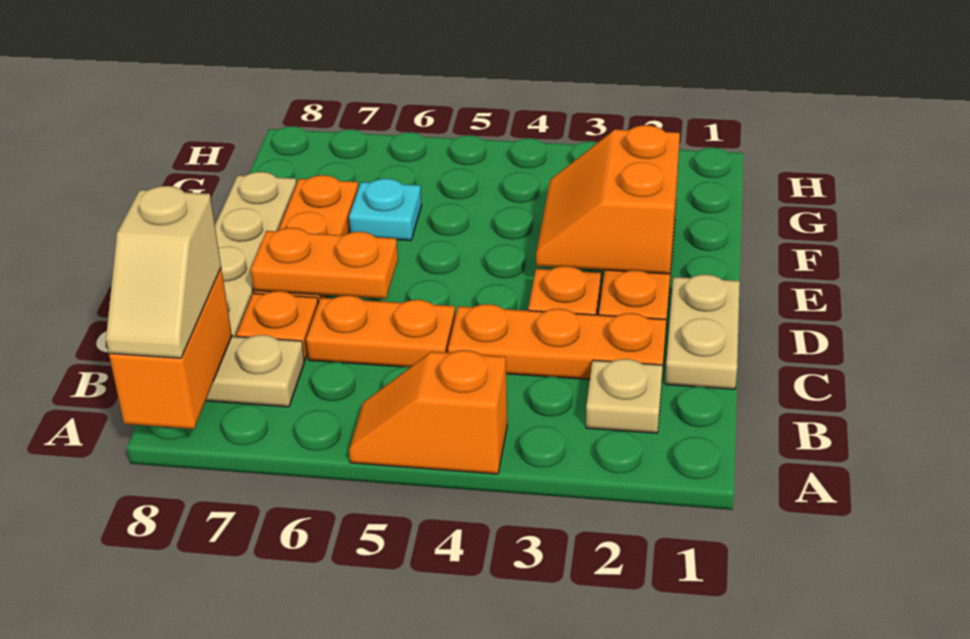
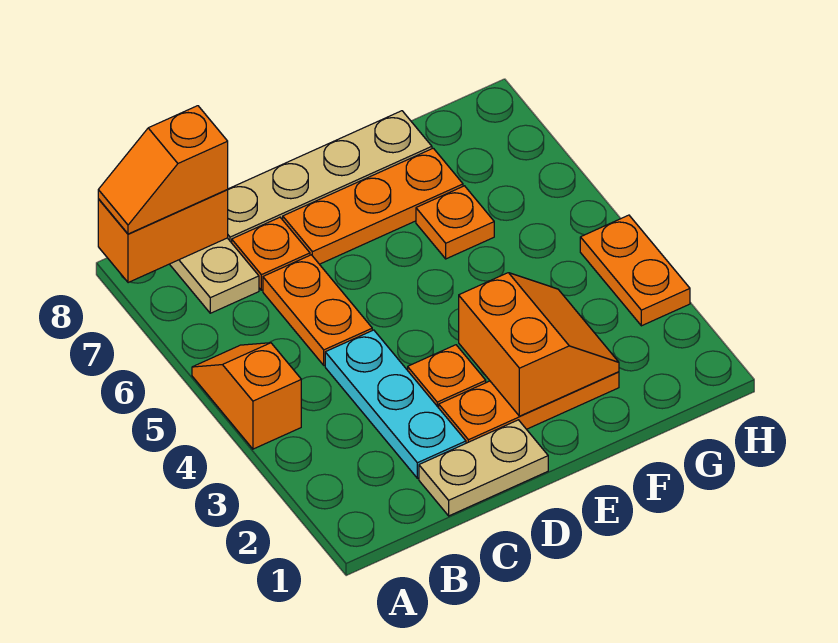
tan slope A8:B8 level 3 top B -> orange slope A8:B8 level 3 top B
tan plate B2 level 1 -> none
orange plate C2:C4 level 1 -> cyan plate C2:C4 level 1
orange plate D6:D7 level 2 -> orange plate H3:H4 level 1
orange slope E2:F3 level 2 top 2 -> orange slope E2:F3 level 2 top E
cyan plate F6 level 1 -> orange plate F6 level 1

